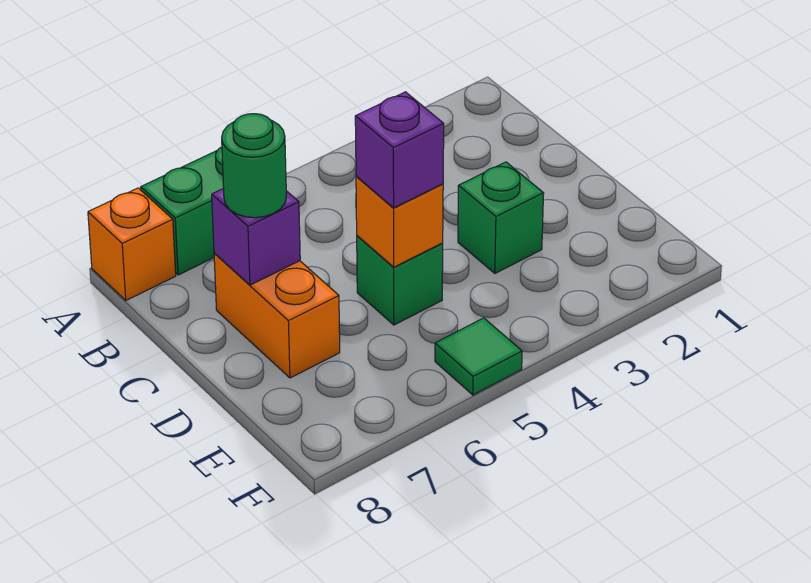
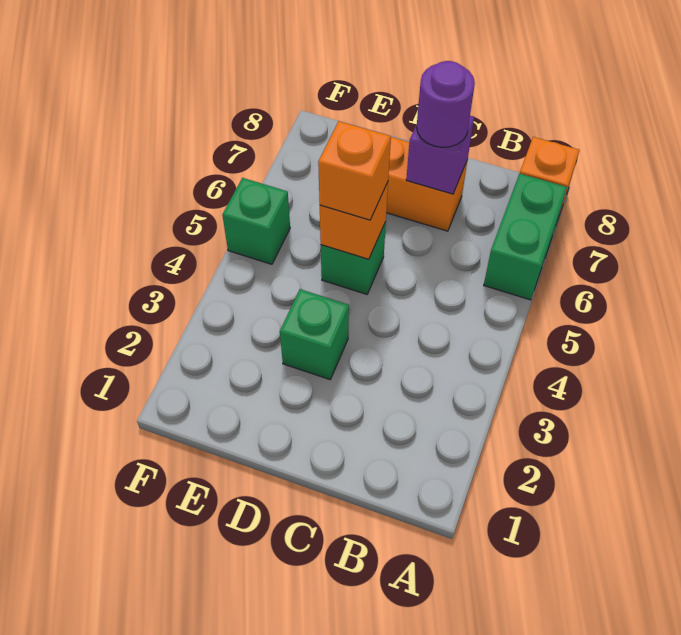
green round brick C7 level 3 -> purple round brick C7 level 3
purple brick D5 level 3 -> orange brick D5 level 3
green tile F5 level 1 -> green brick F5 level 1

